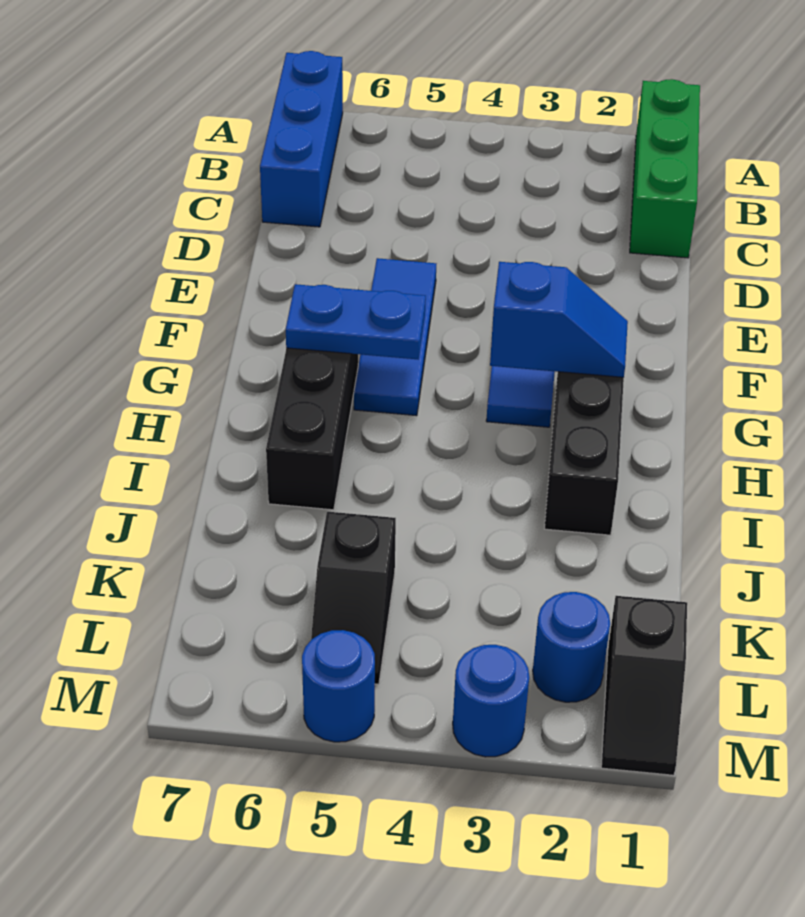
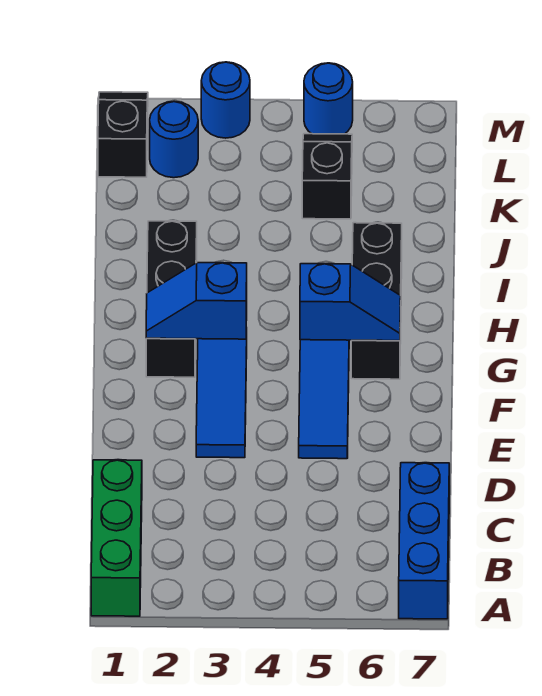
blue plate G5:G6 level 2 -> blue slope G5:G6 level 2 top 5

